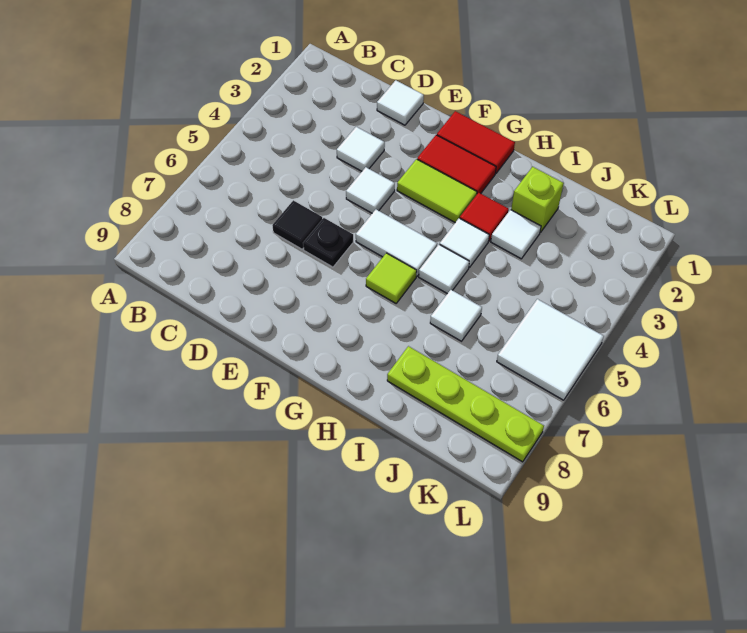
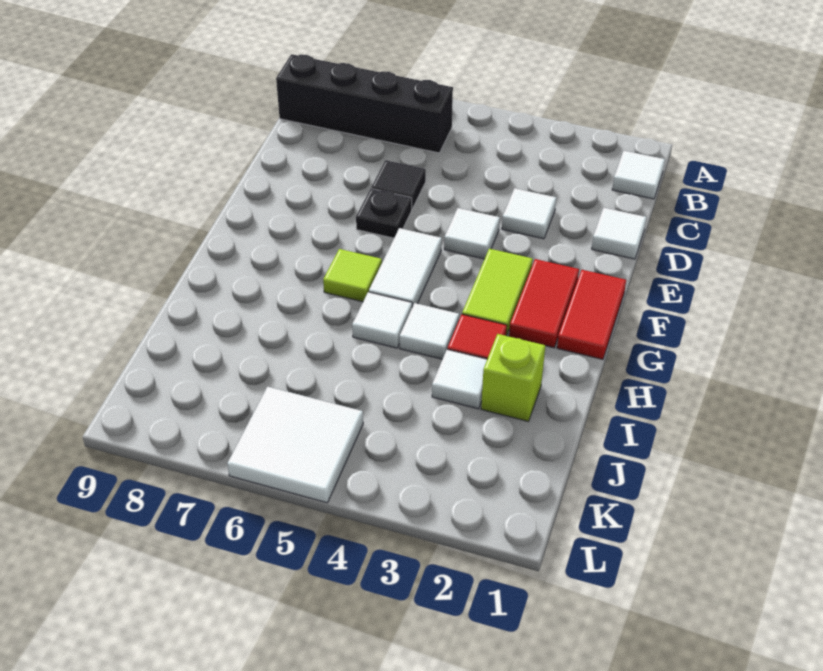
none -> black brick B6:B9 level 1
white tile I6 level 1 -> white tile B1 level 1
lime plate I8:L8 level 1 -> none

